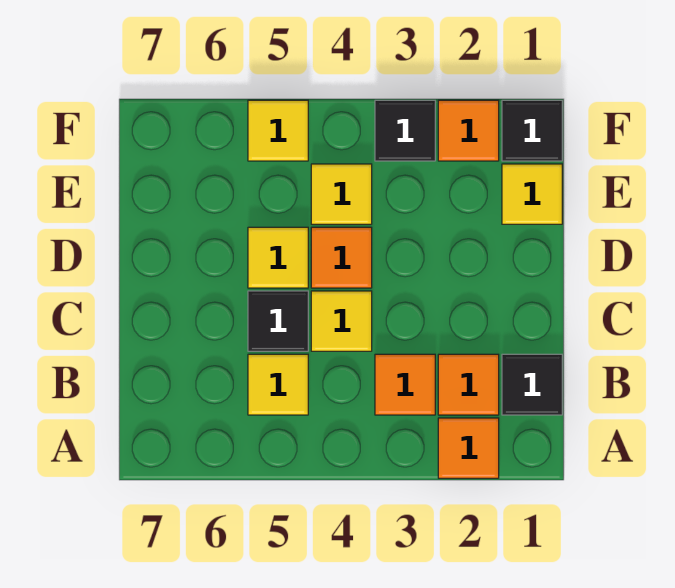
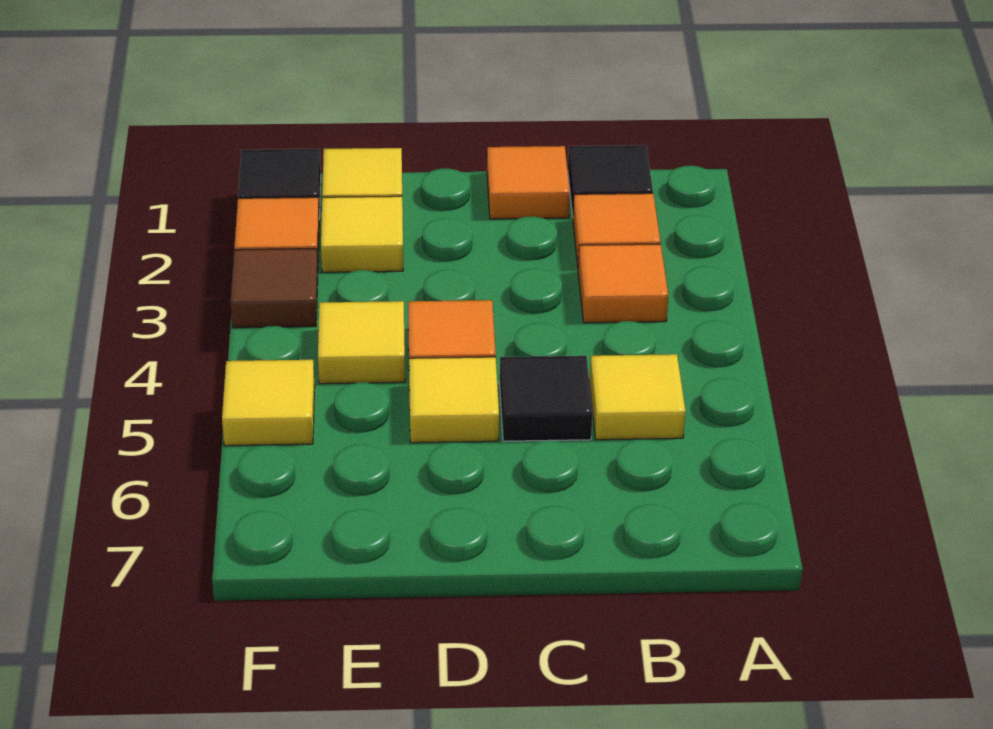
orange tile A2 level 1 -> orange tile C1 level 1
yellow tile C4 level 1 -> yellow tile E2 level 1
black tile F3 level 1 -> brown tile F3 level 1

